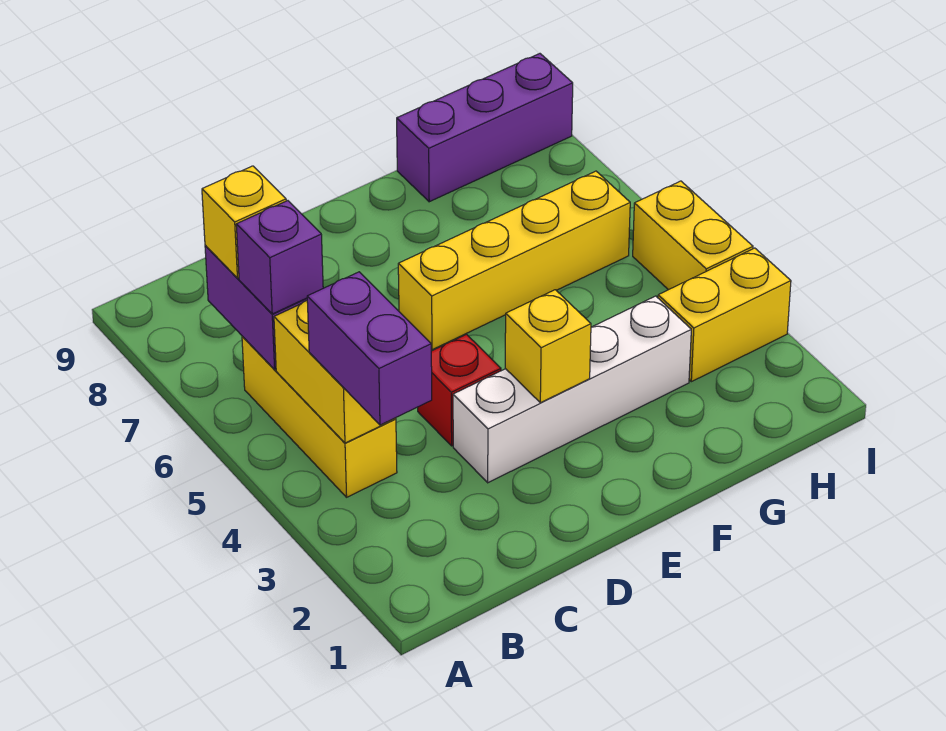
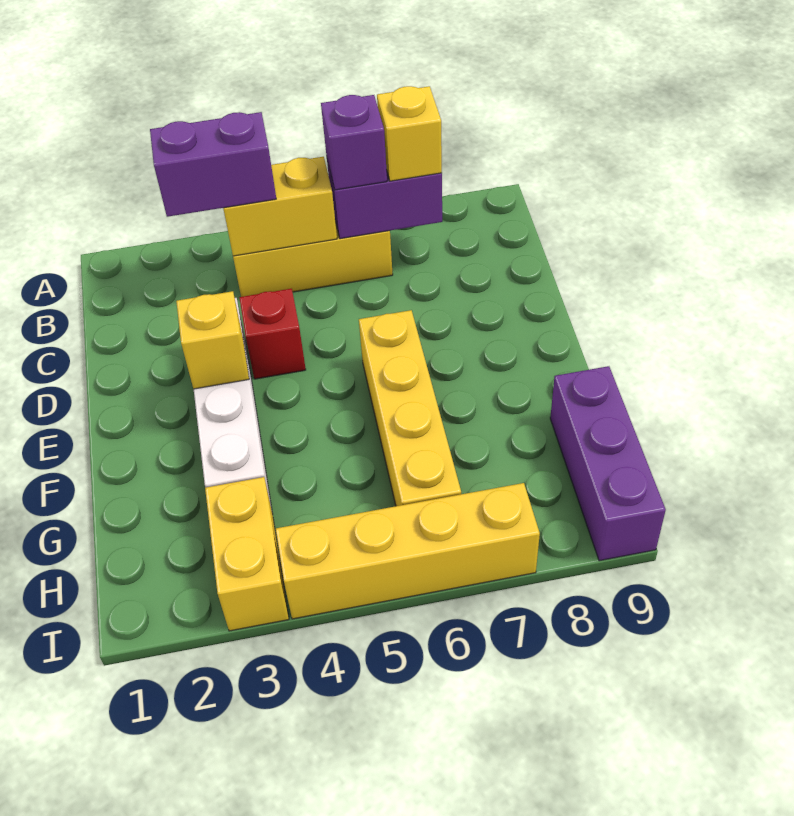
yellow brick I4:I5 level 1 -> yellow brick I4:I7 level 1

